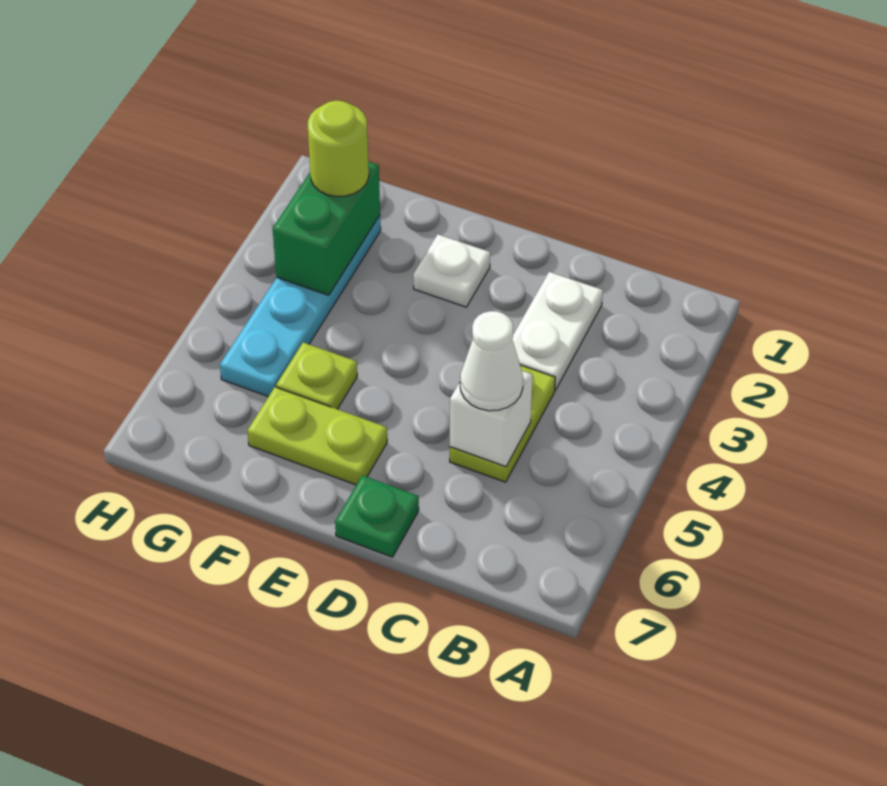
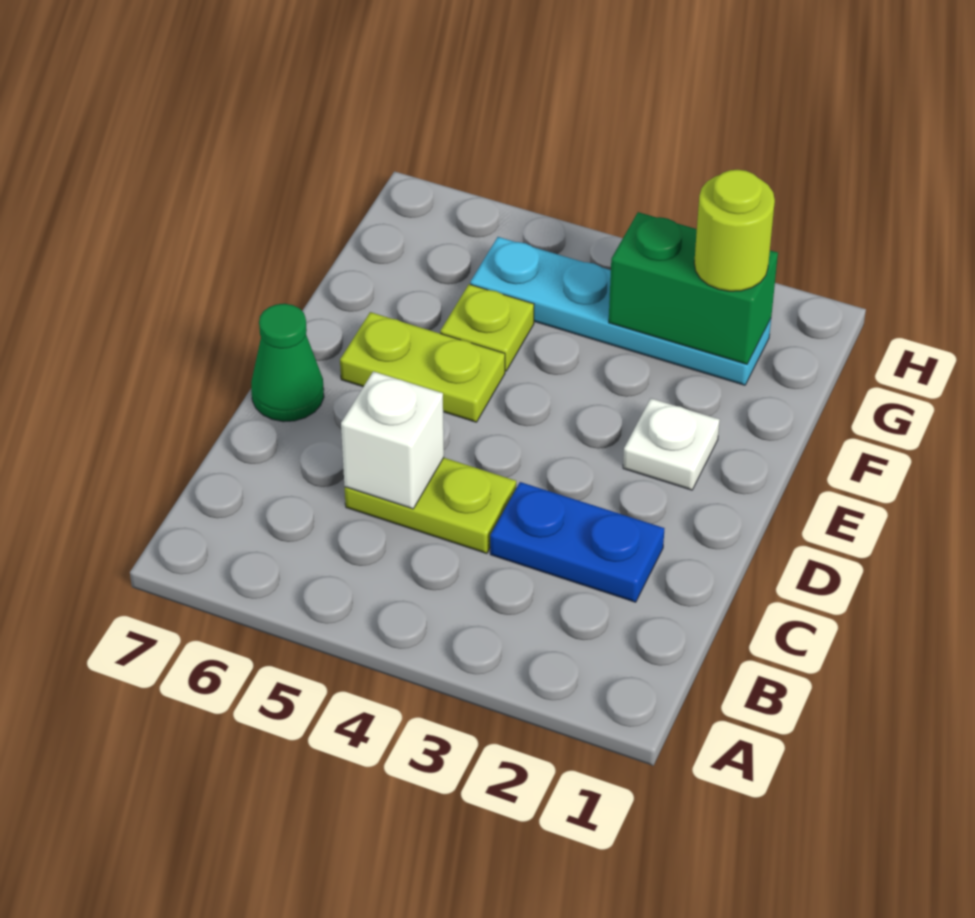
white plate C2:C3 level 1 -> blue plate C2:C3 level 1
white cone C5 level 3 -> none
green plate D7 level 1 -> green cone D7 level 1
lime plate E6:F6 level 1 -> lime plate E5:E6 level 1

